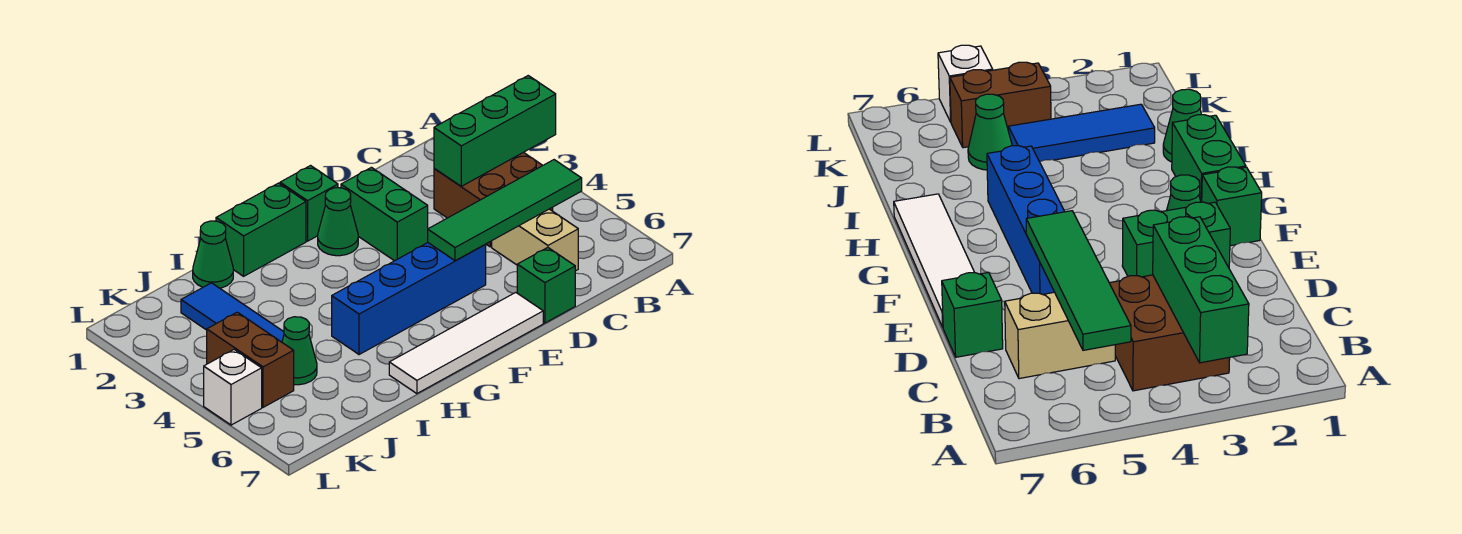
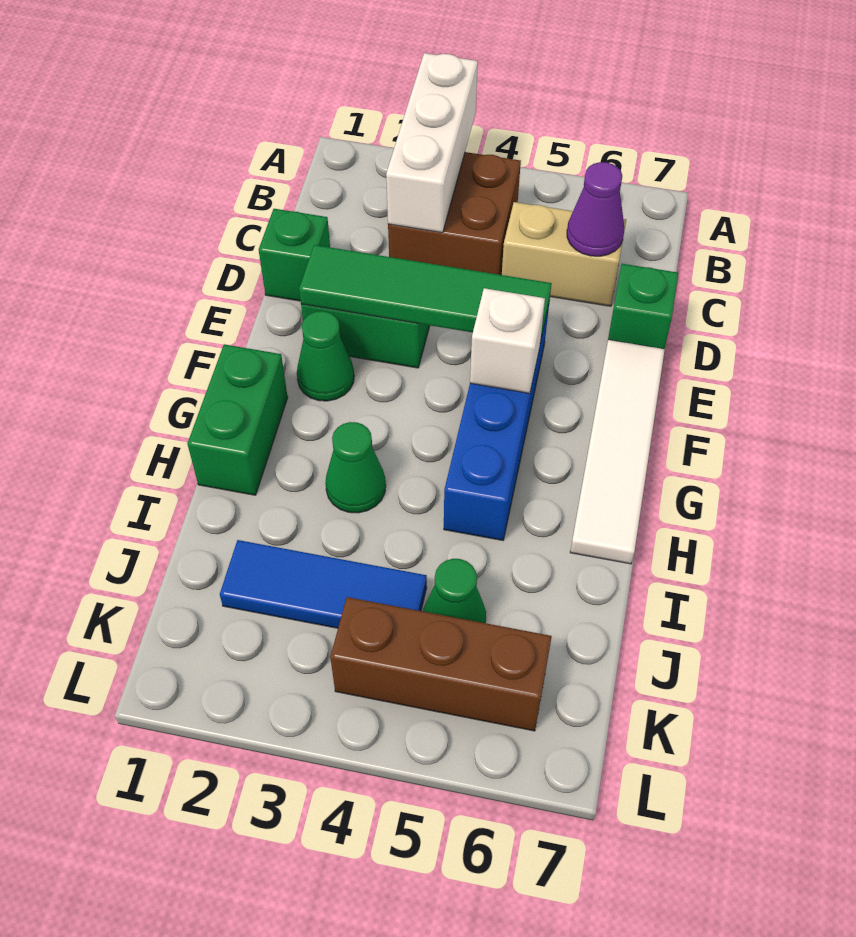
green brick A3:C3 level 2 -> white brick A3:C3 level 2
green tile B5:E5 level 2 -> green tile E2:E5 level 2
none -> purple cone C6 level 2
green brick F1 level 1 -> green brick D1 level 1
green cone I1 level 1 -> green cone H3 level 1
brown brick K4:K5 level 1 -> brown brick K4:K6 level 1
white brick L5 level 1 -> white brick F5 level 2

